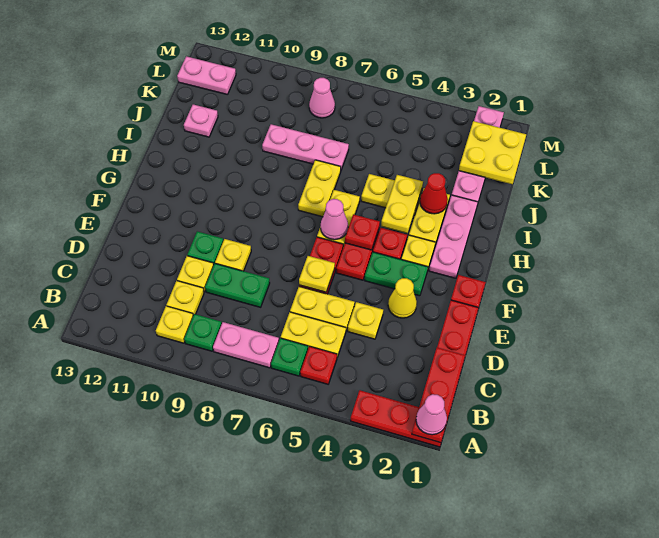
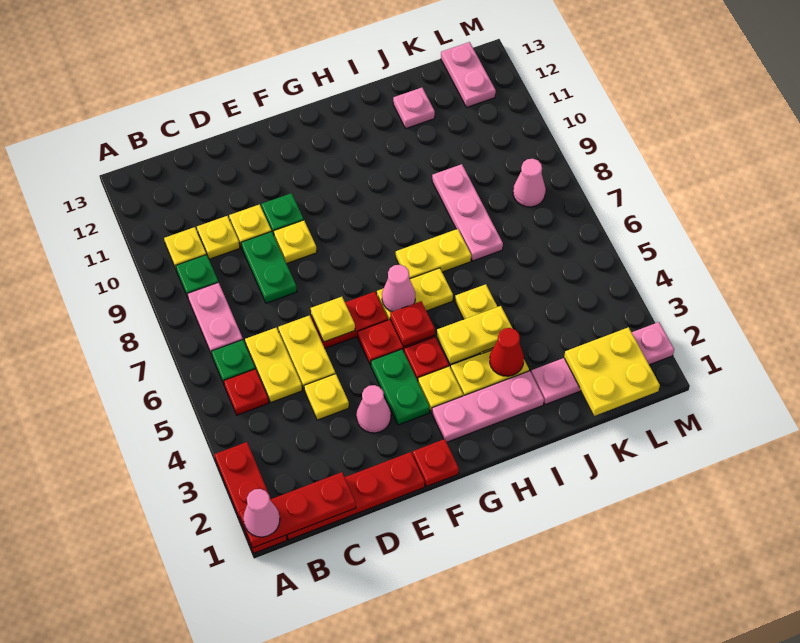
yellow cone E3 level 1 -> pink cone E3 level 1

